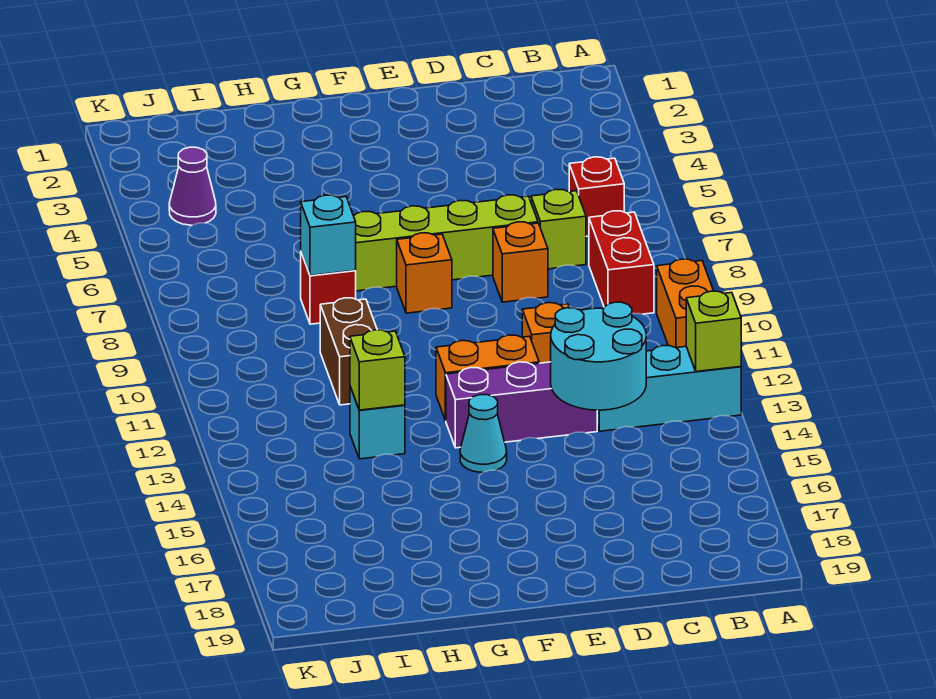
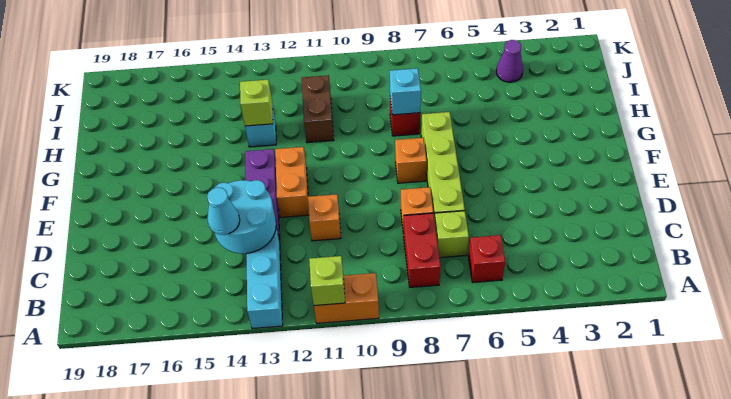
lime brick A13 level 2 -> lime brick A11 level 2
red brick B8:B9 level 1 -> red brick B8:C8 level 1
cyan cone F14 level 1 -> cyan cone C14 level 3
brown brick H10:H11 level 1 -> brown brick H11:I11 level 1

